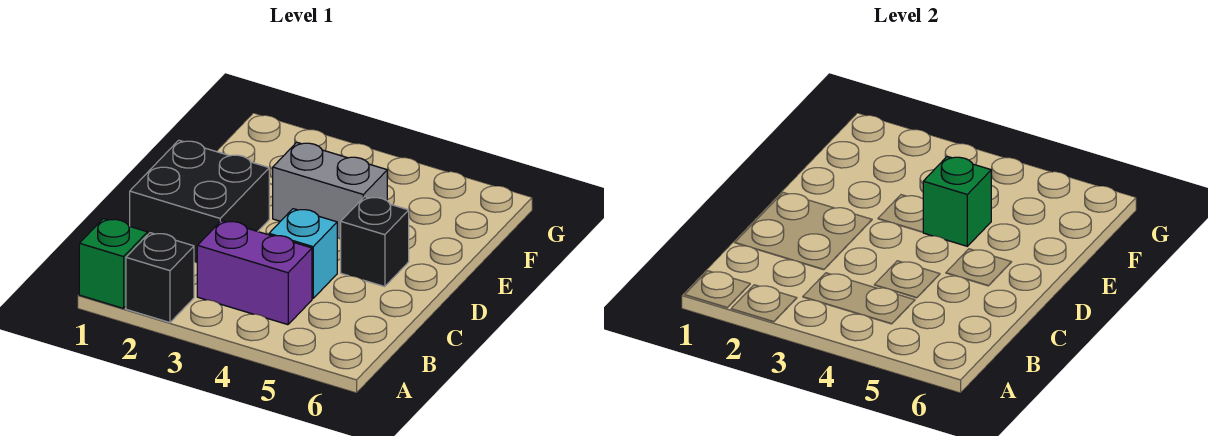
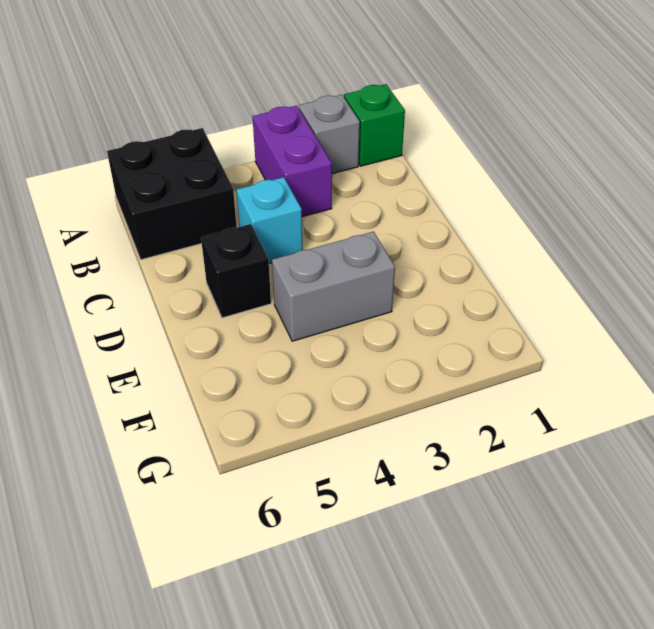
black brick A2 level 1 -> grey brick A2 level 1
purple brick B3:B4 level 1 -> purple brick A3:B3 level 1
black brick C1:D2 level 1 -> black brick A5:B6 level 1
green brick E4 level 2 -> none

